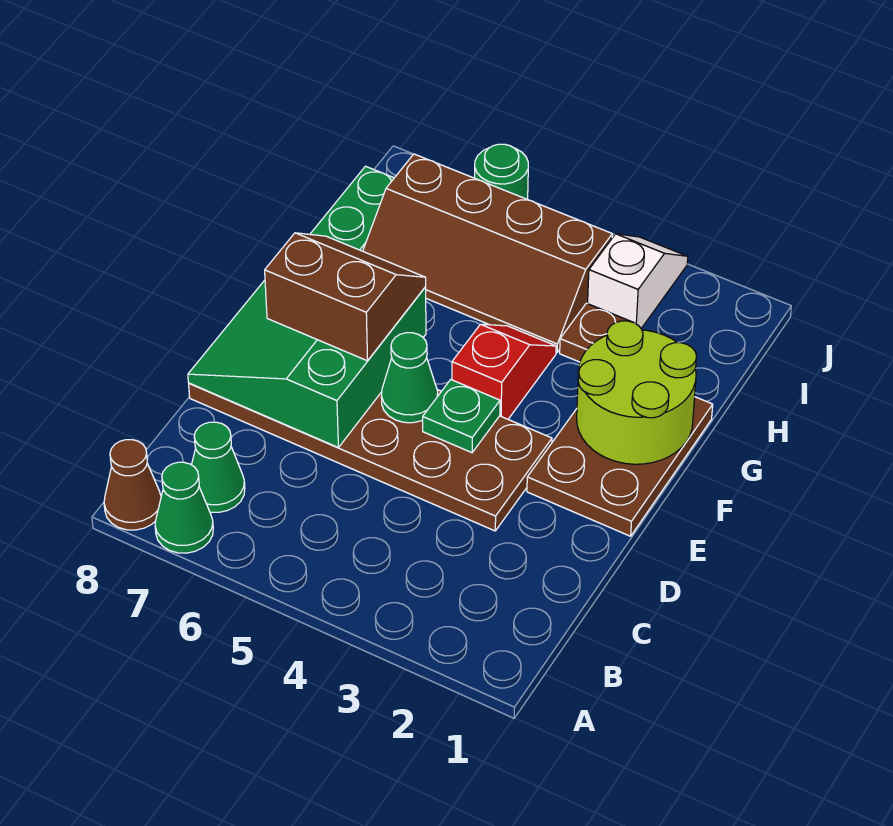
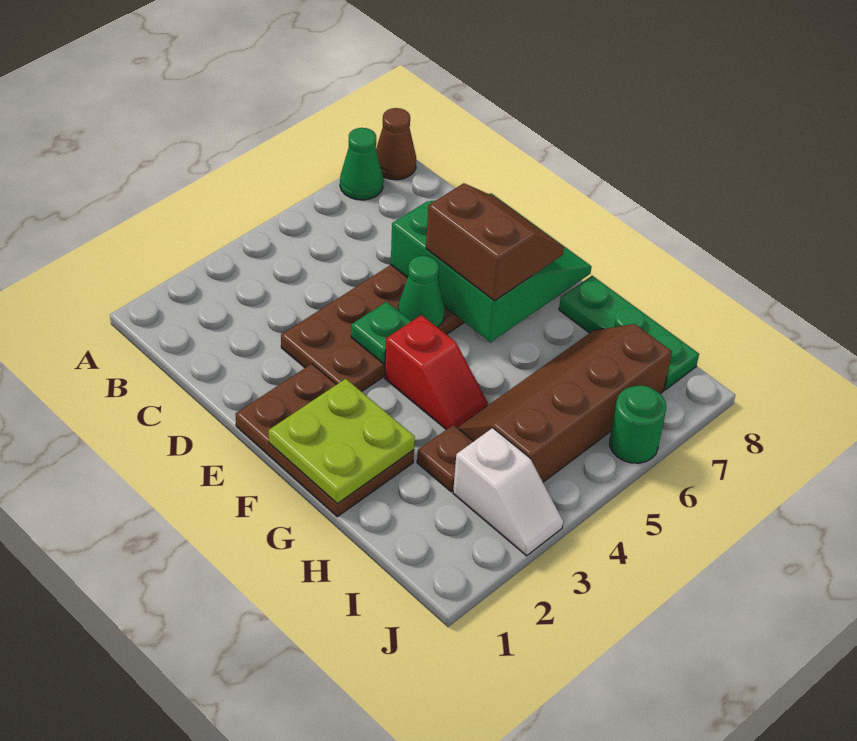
green cone B7 level 1 -> none
brown slope E6:F7 level 3 top E -> brown slope E6:F7 level 3 top 6
lime round brick F1:G2 level 2 -> lime plate F1:G2 level 2

